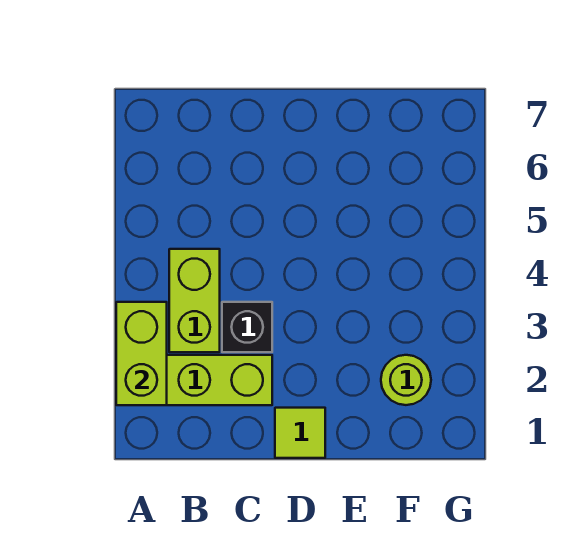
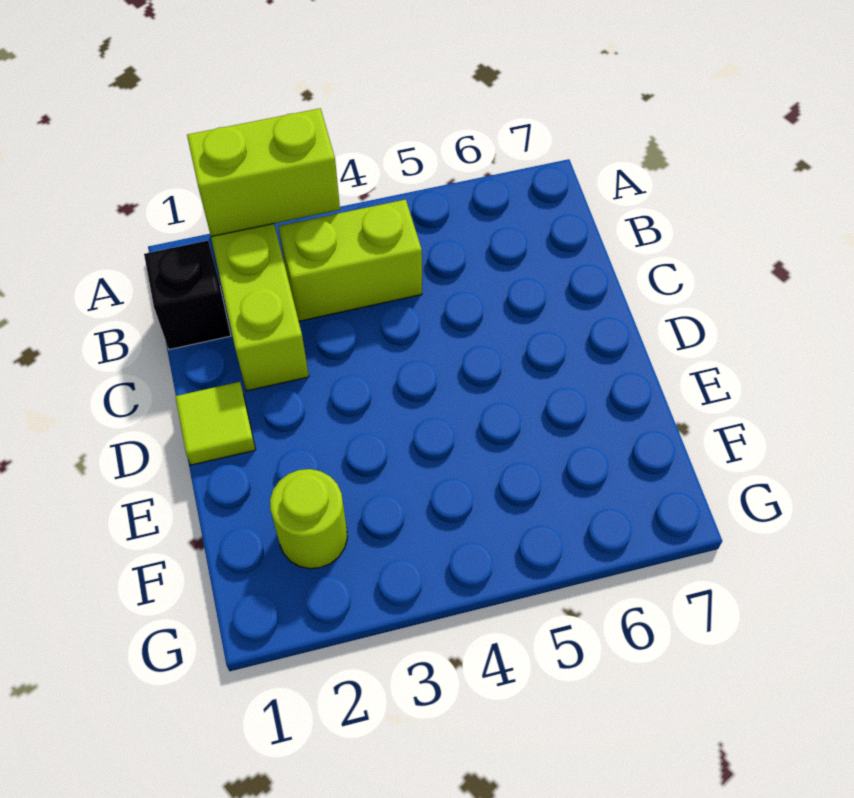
black brick C3 level 1 -> black brick B1 level 1

